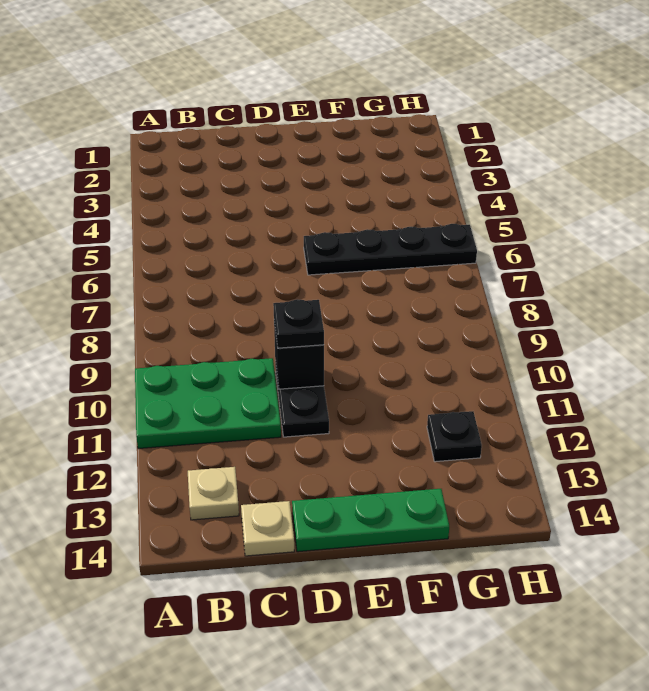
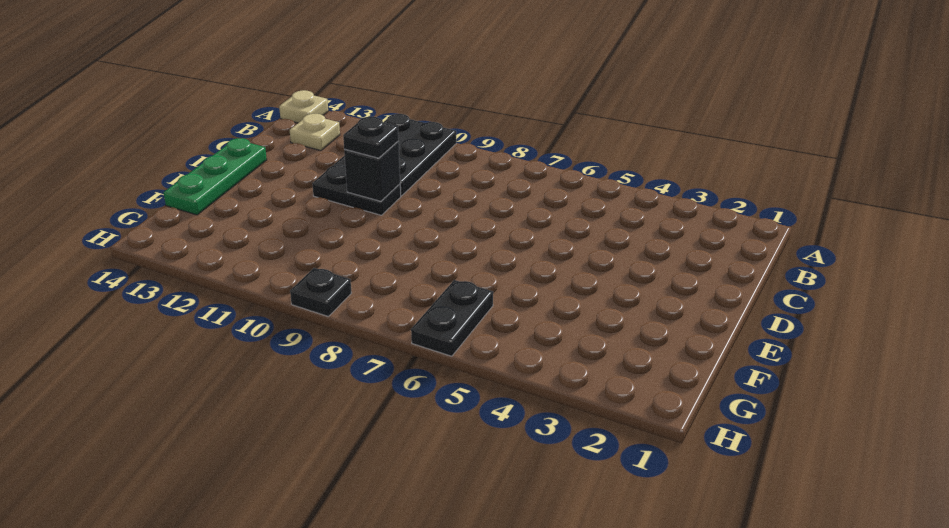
green plate A10:C11 level 1 -> black plate A10:C11 level 1
tan plate C14 level 1 -> tan plate A14 level 1
black plate E6:H6 level 1 -> black plate G6:H6 level 1
black plate G12 level 1 -> black plate H9 level 1

